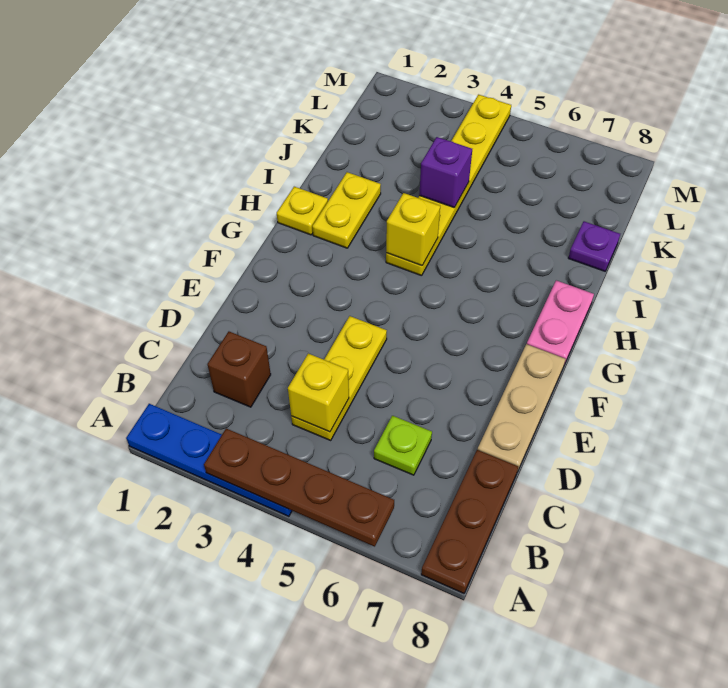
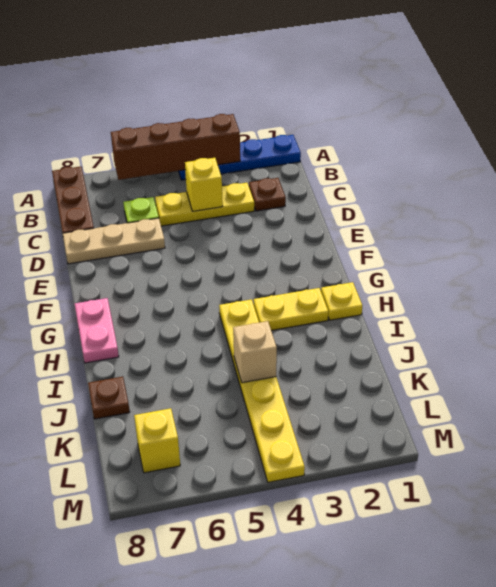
brown plate A3:A6 level 2 -> brown brick A3:A6 level 2
brown brick C2 level 1 -> brown plate C2 level 1
yellow plate C4:E4 level 1 -> yellow plate C3:C5 level 1
tan plate D8:F8 level 1 -> tan plate D6:D8 level 1
yellow plate H2:I2 level 1 -> yellow plate H2:H3 level 1
yellow brick H4 level 2 -> yellow brick L7 level 1
purple brick J4 level 2 -> tan brick J4 level 2
purple plate J8 level 1 -> brown plate J8 level 1

